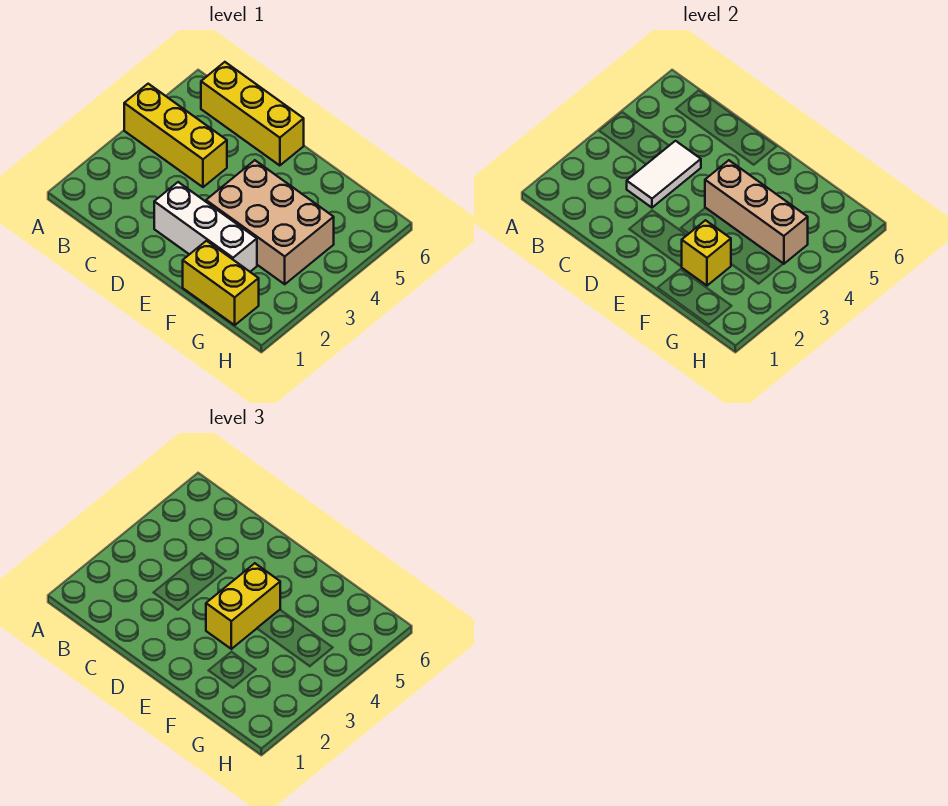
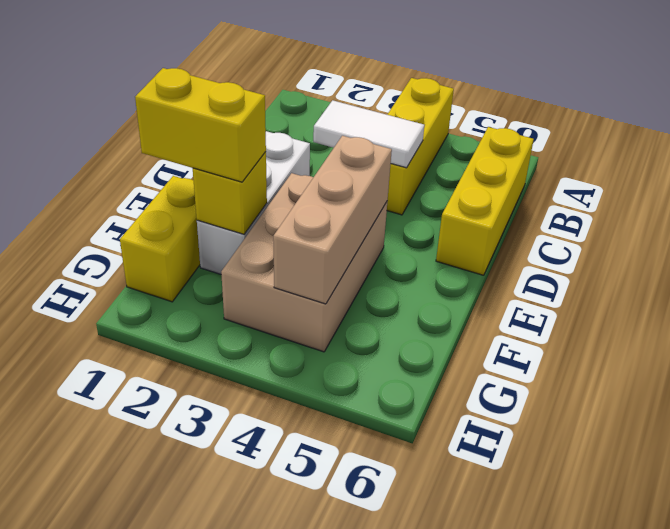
yellow brick E3:E4 level 3 -> yellow brick F1:F2 level 3

